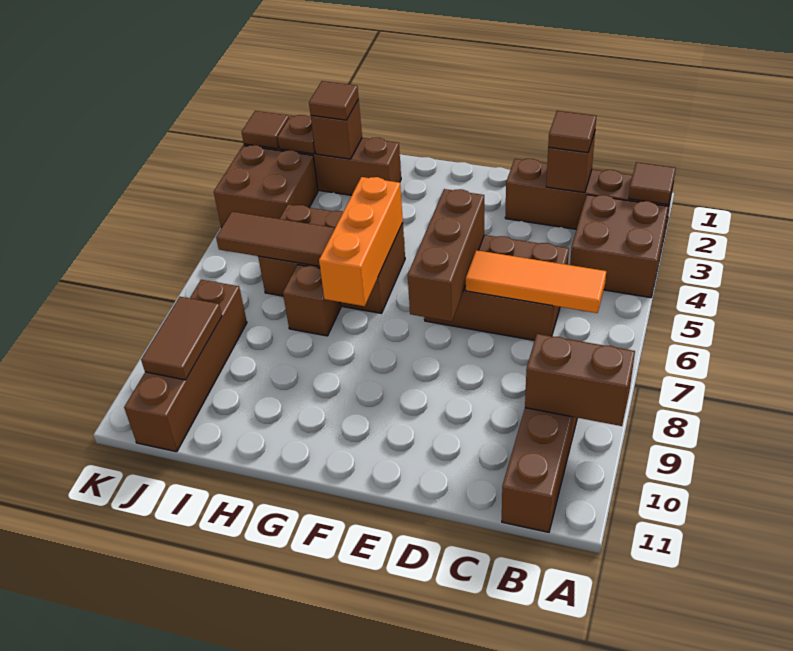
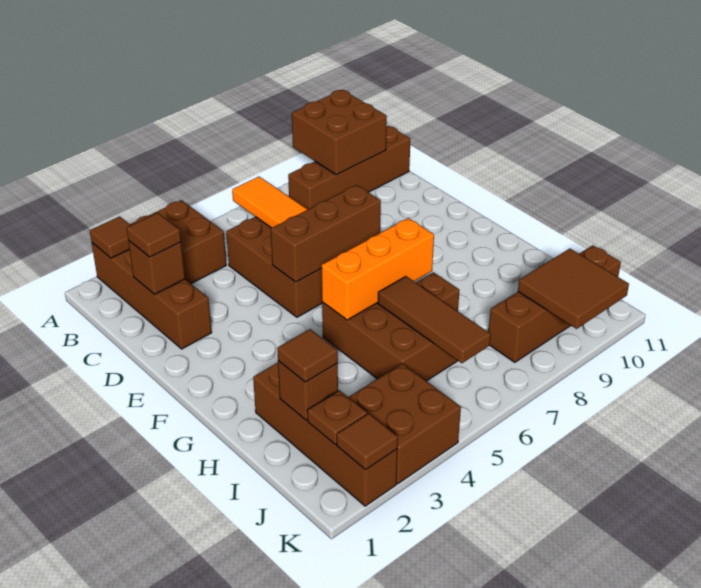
brown brick A9:B9 level 2 -> brown brick A9:B10 level 2
brown tile J9:J10 level 2 -> brown tile J9:K10 level 2

